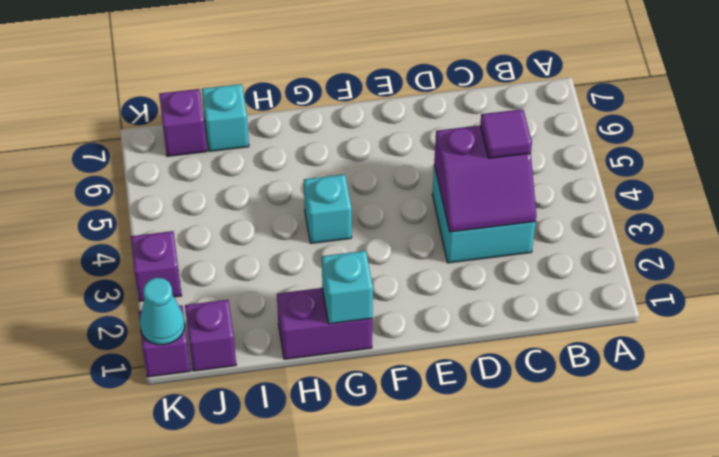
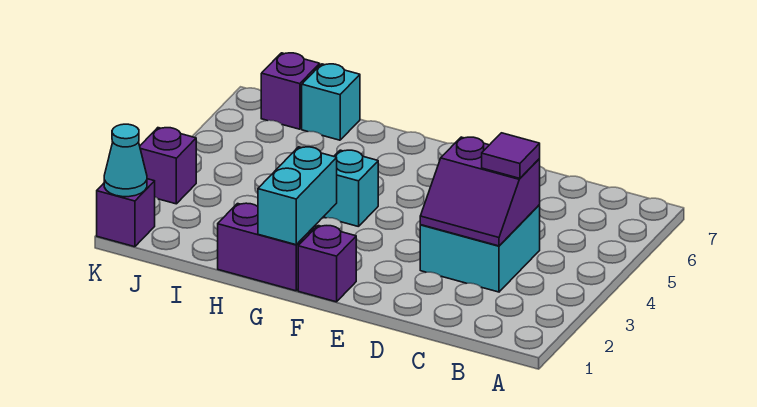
cyan brick G1 level 2 -> cyan brick G1:G2 level 2
purple brick J1 level 1 -> purple brick F1 level 1

